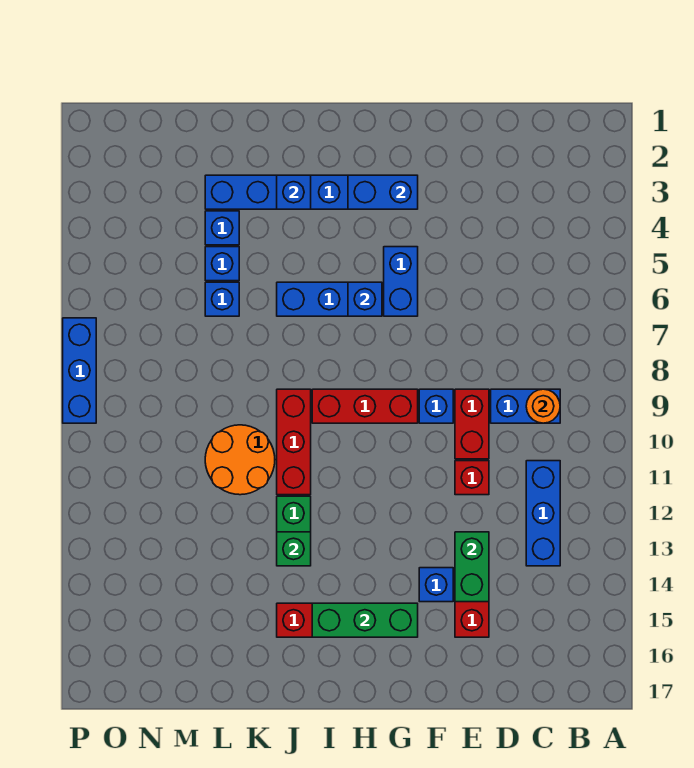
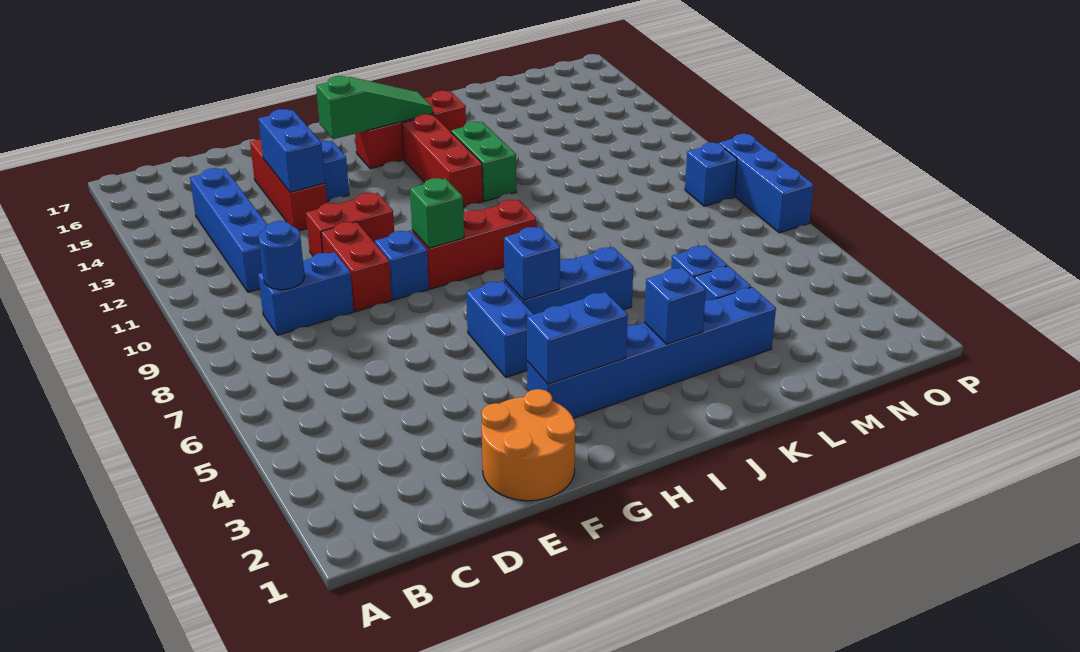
orange round brick C9 level 2 -> blue round brick C9 level 2
blue brick C11:C13 level 1 -> blue brick C11:C14 level 1
red brick E11 level 1 -> red brick E11:F11 level 1
green brick E13:E14 level 2 -> blue brick E13:E14 level 2
green brick G15:I15 level 2 -> green slope G15:I15 level 2 top G
red brick J9:J11 level 1 -> red brick I12:I14 level 1
green brick J13 level 2 -> green brick G9 level 2
orange round brick K10:L11 level 1 -> orange round brick E1:F2 level 1
blue brick L6 level 1 -> blue brick O9 level 1

